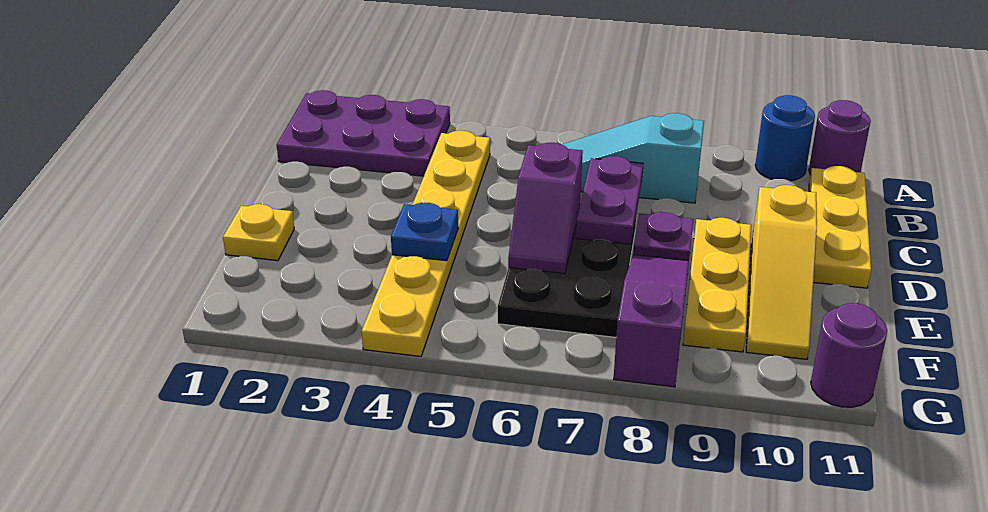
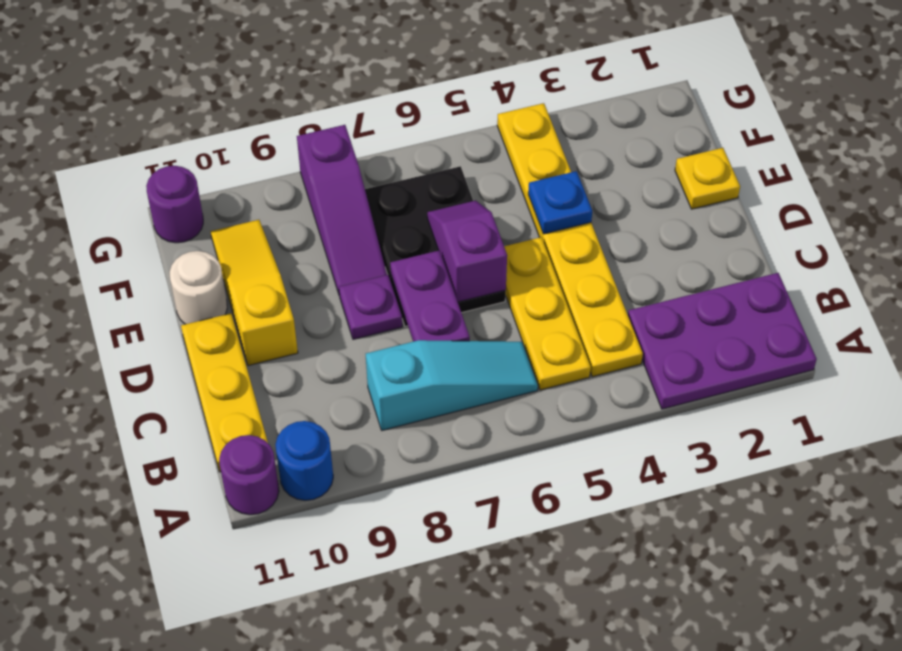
yellow plate D9:F9 level 1 -> yellow plate B5:D5 level 1
none -> white round brick E11 level 1

